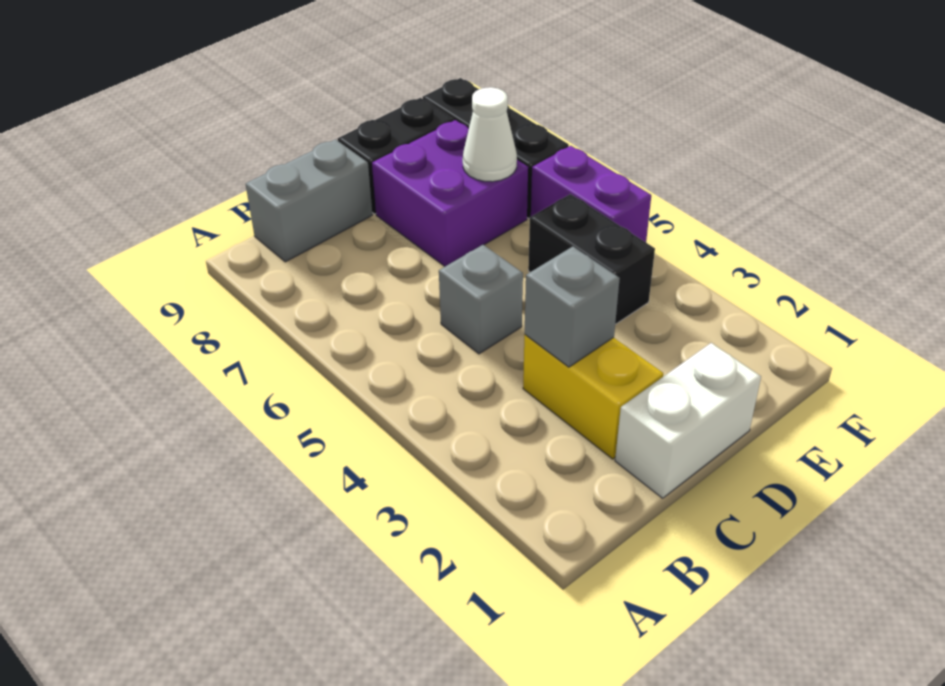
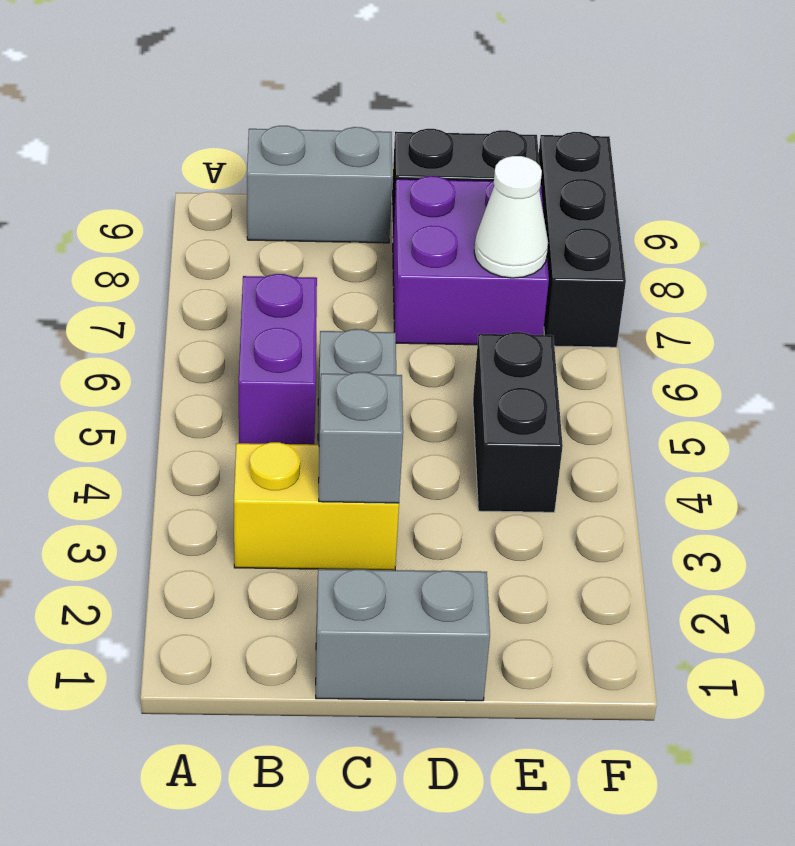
white brick C1:D1 level 1 -> grey brick C1:D1 level 1
yellow brick C2:C3 level 1 -> yellow brick B3:C3 level 1
purple brick F5:F6 level 1 -> purple brick B5:B6 level 1

